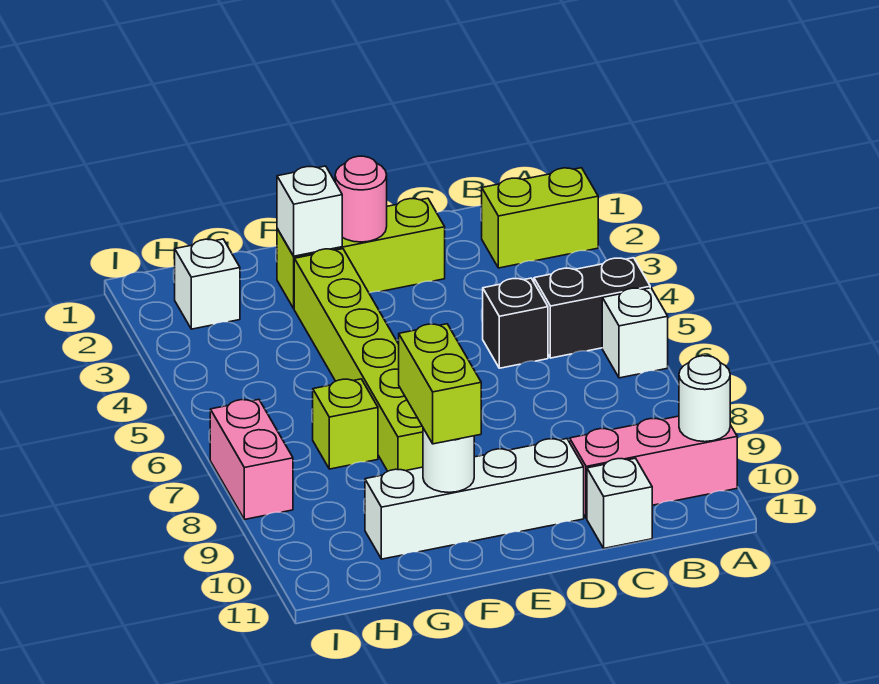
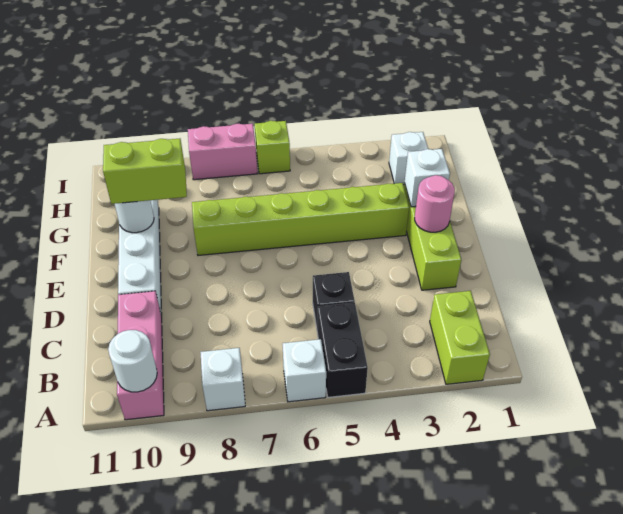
white brick C11 level 1 -> white brick A8 level 1
lime brick G7 level 1 -> lime brick I6 level 1

